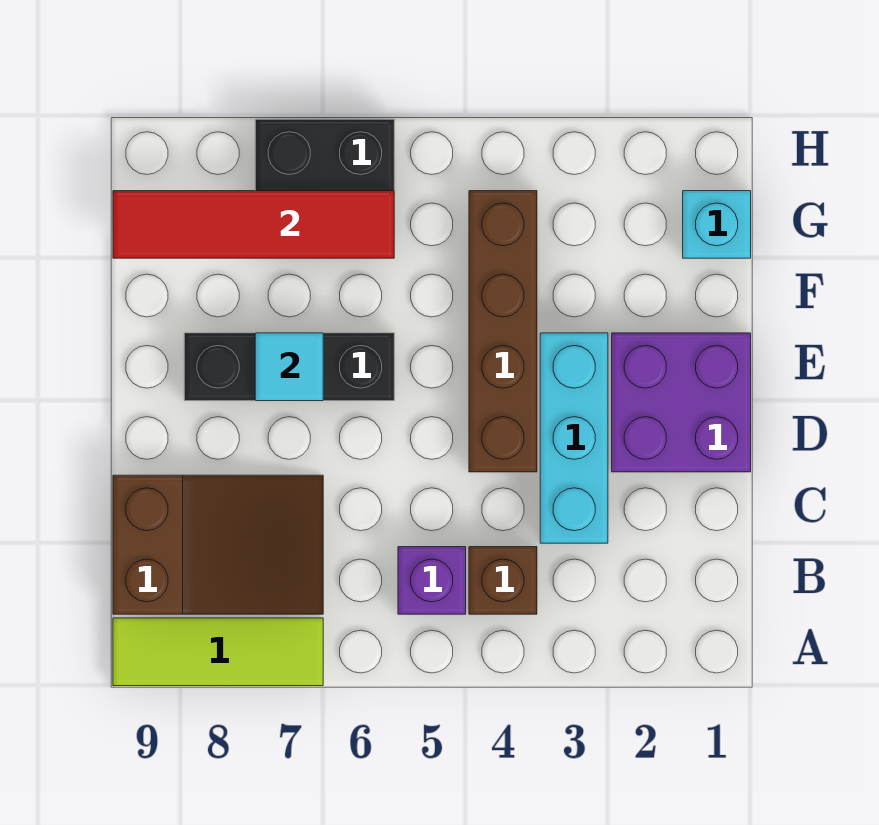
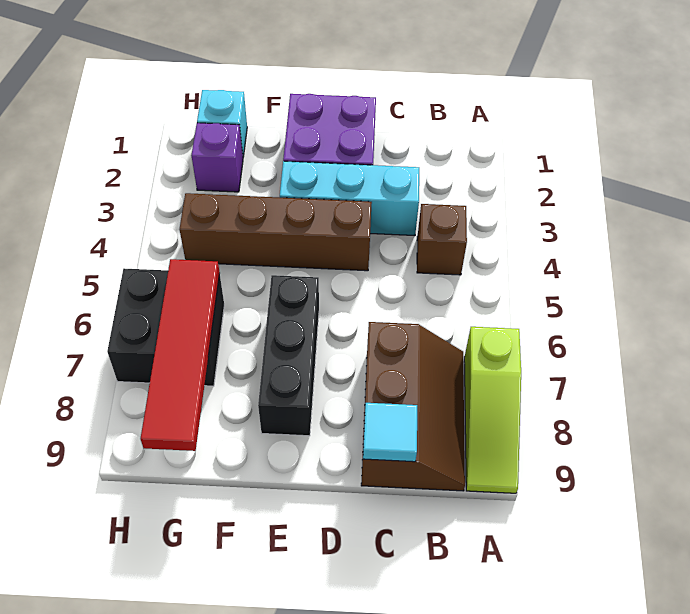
lime tile A7:A9 level 1 -> lime slope A7:A9 level 1 top 7
purple brick B5 level 1 -> purple brick G2 level 1
brown slope B7:C9 level 1 top 9 -> brown slope B7:C9 level 1 top C
cyan tile E7 level 2 -> cyan tile C9 level 2

